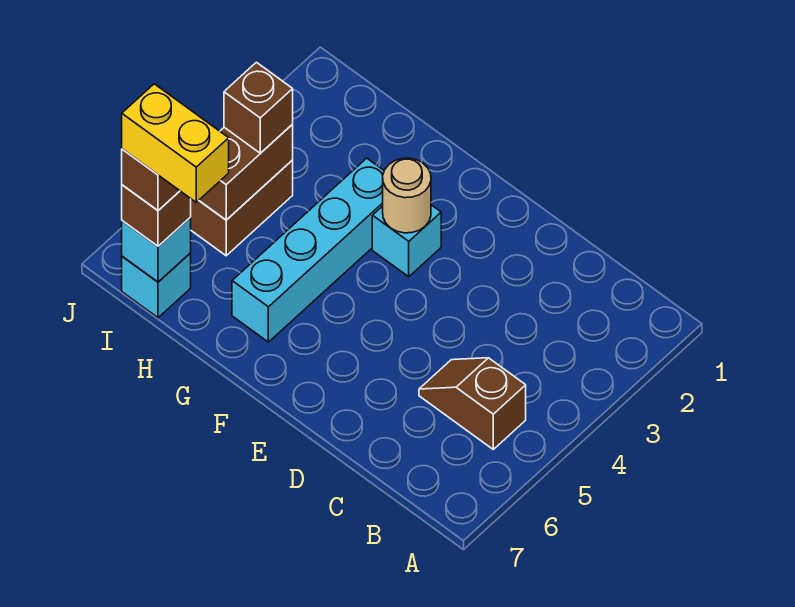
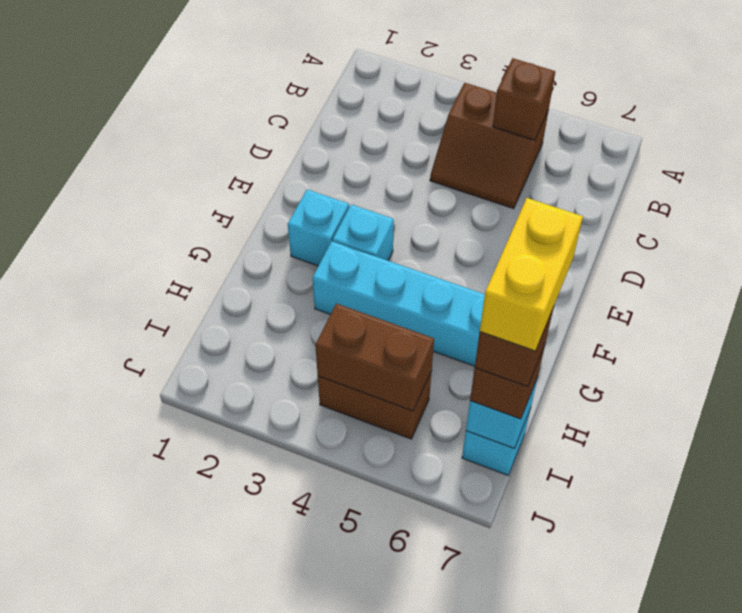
brown slope B5:C5 level 1 top B -> brown slope B4:C5 level 1 top B
none -> cyan brick F2 level 1
tan round brick F3 level 2 -> none
brown brick I4 level 3 -> brown brick B5 level 2

